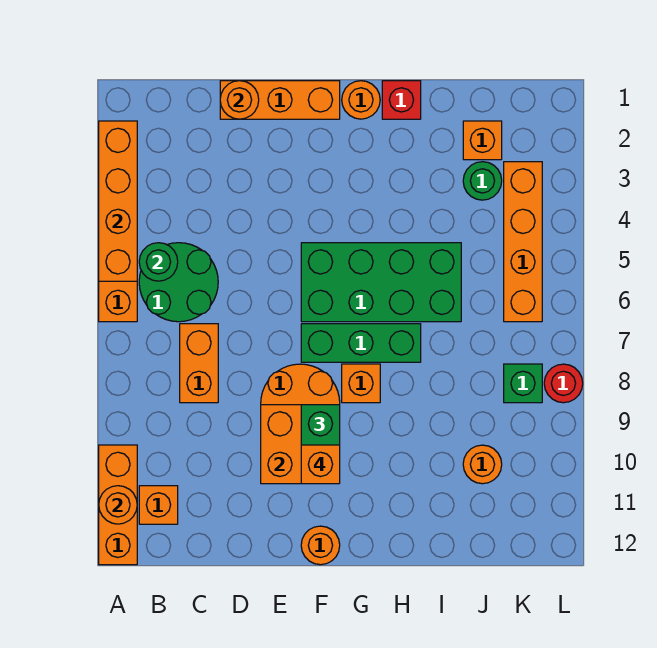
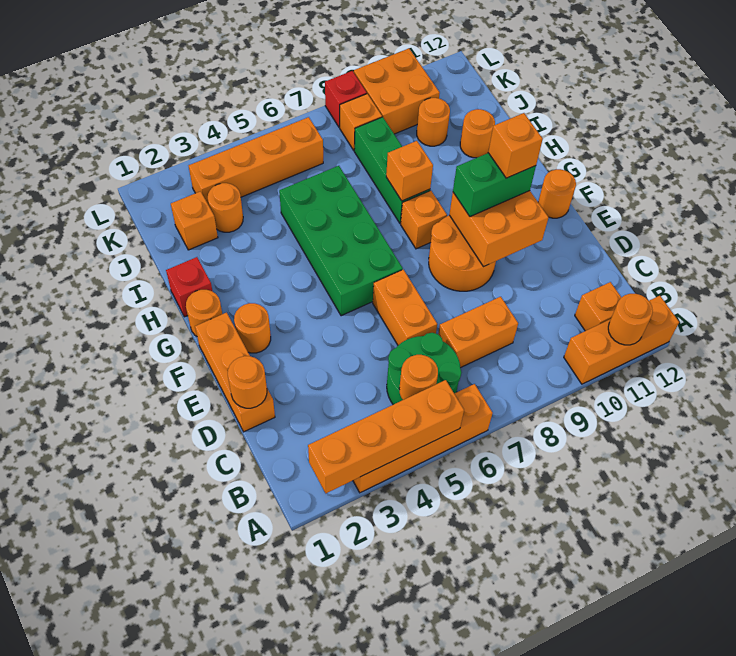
green round brick B5 level 2 -> orange round brick B5 level 2
none -> orange brick D6:E6 level 1
none -> orange round brick F2 level 1
green brick F7:H7 level 1 -> green brick H8:J8 level 1
none -> orange brick H8 level 2
none -> orange round brick I11 level 1
green round brick J3 level 1 -> orange round brick J3 level 1
green brick K8 level 1 -> orange brick K8 level 1
none -> orange brick K9:L10 level 1
red round brick L8 level 1 -> red brick L8 level 1

